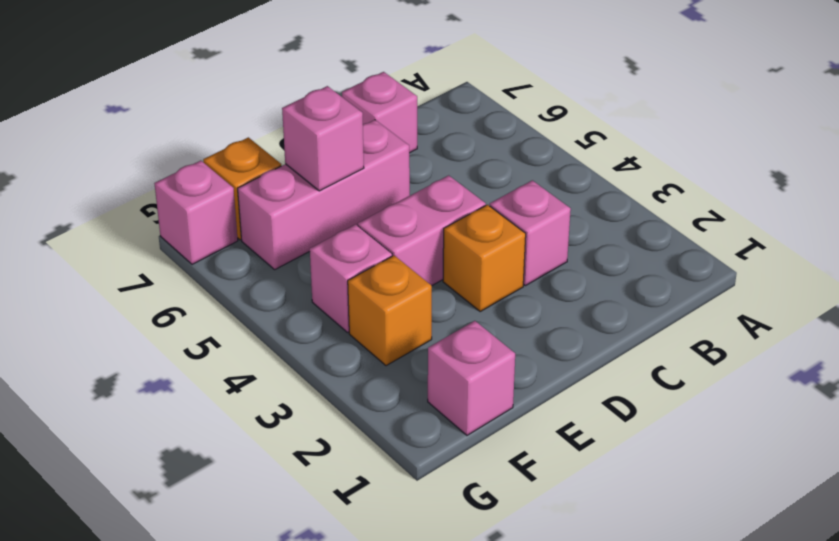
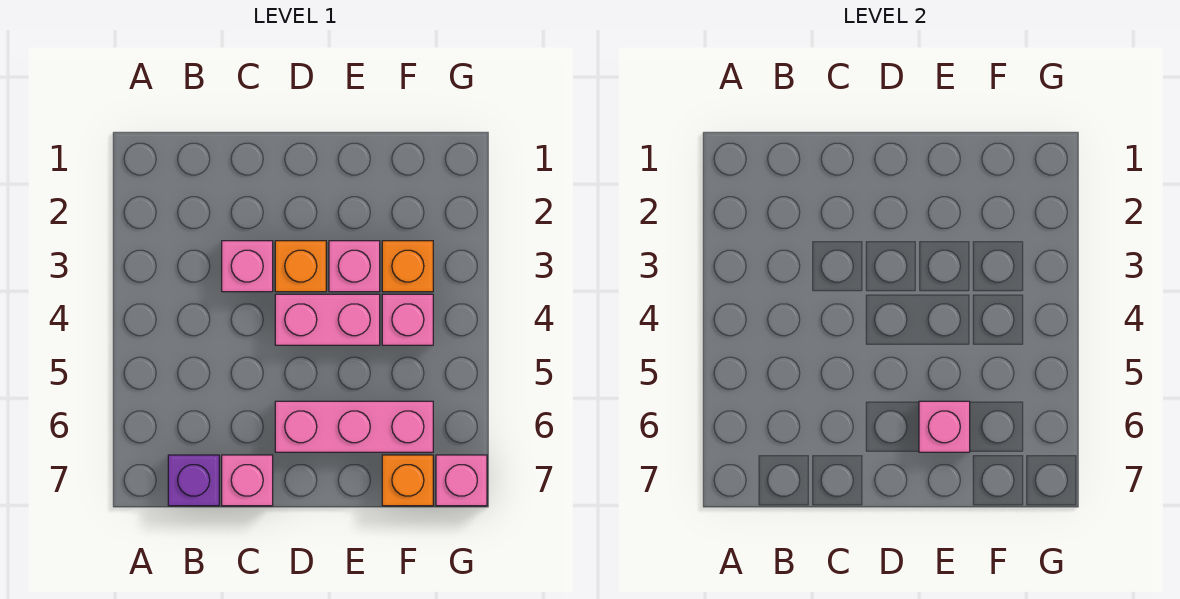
none -> purple brick B7 level 1
pink brick F1 level 1 -> pink brick E3 level 1

